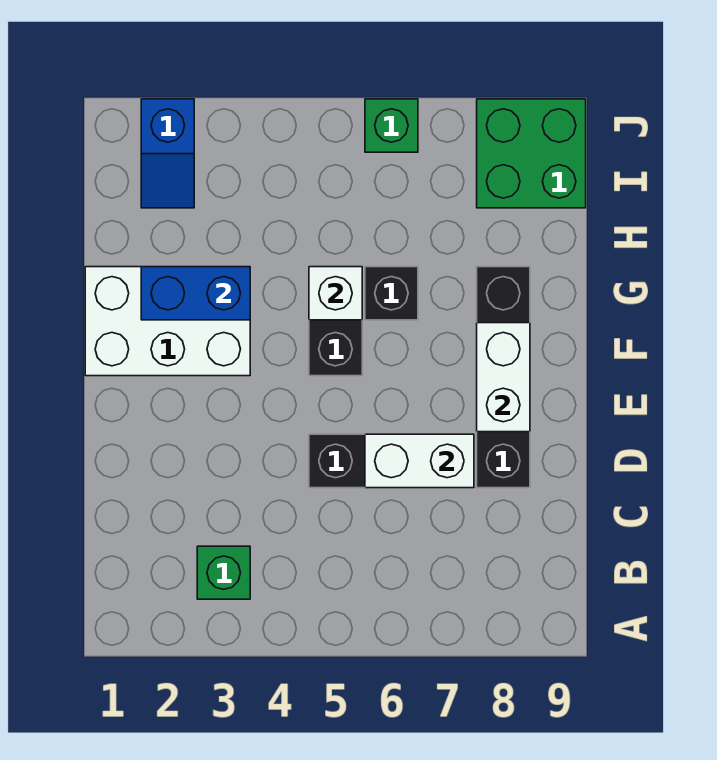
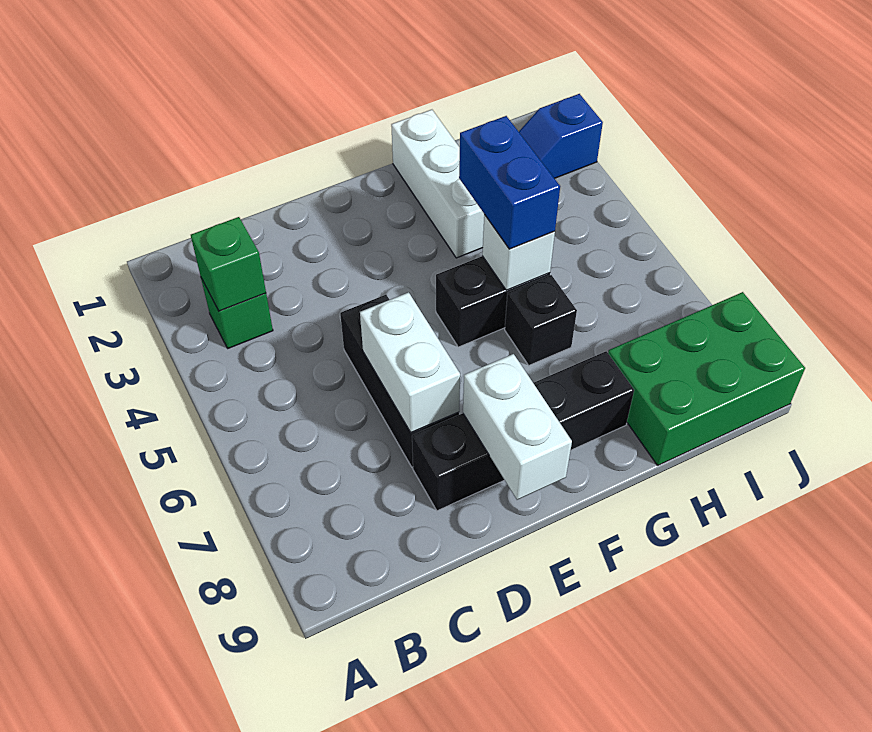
white brick E8:F8 level 2 -> white brick E8:E9 level 2
white brick F1:G3 level 1 -> white brick G1:G3 level 1
blue brick G2:G3 level 2 -> blue brick G4:G5 level 3
green brick I8:J9 level 1 -> green brick H8:J9 level 1
green brick J6 level 1 -> green brick B3 level 2

